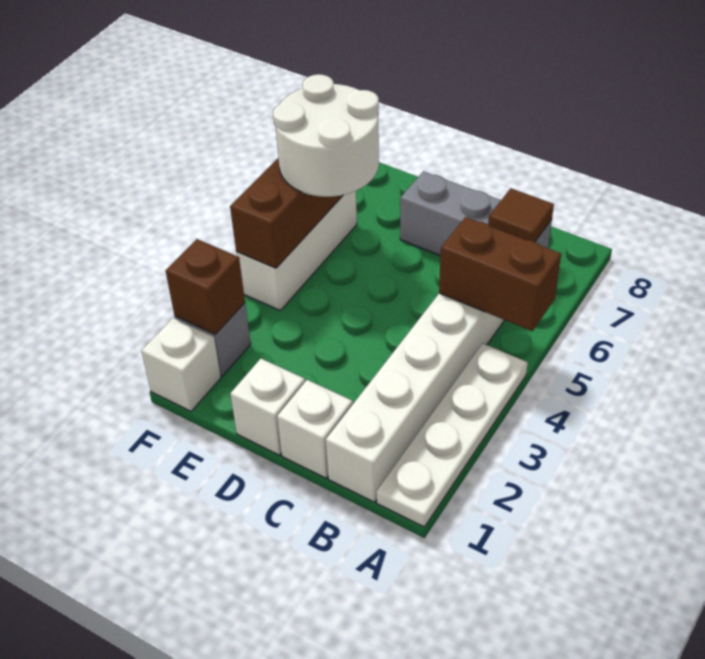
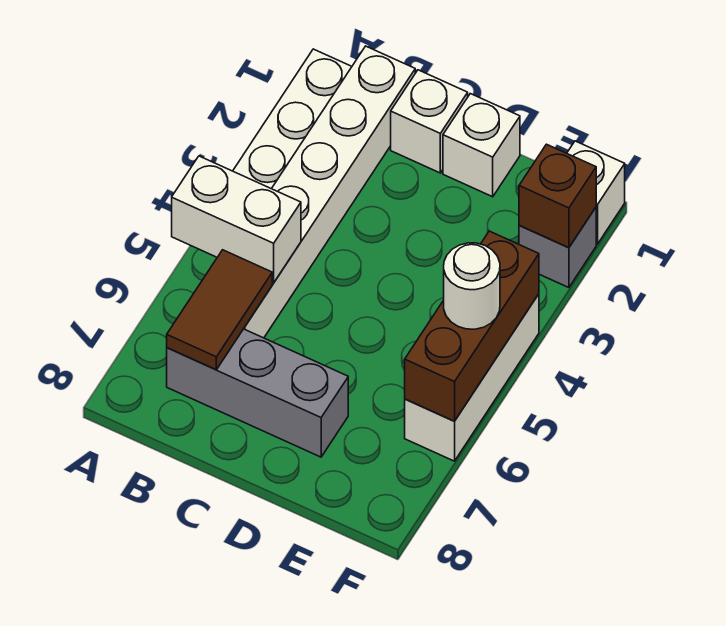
brown brick A5:B5 level 2 -> white brick A5:B5 level 2
brown tile B7 level 2 -> brown tile B6:B7 level 2
white round brick E5:F6 level 3 -> white round brick F5 level 3

